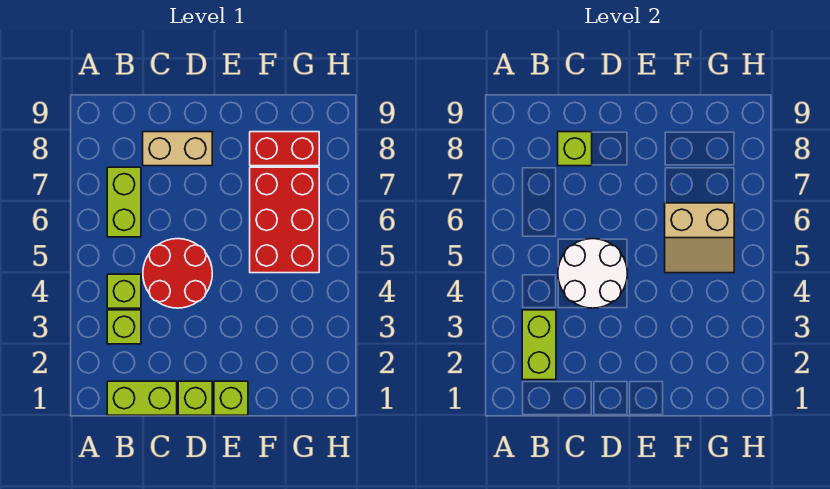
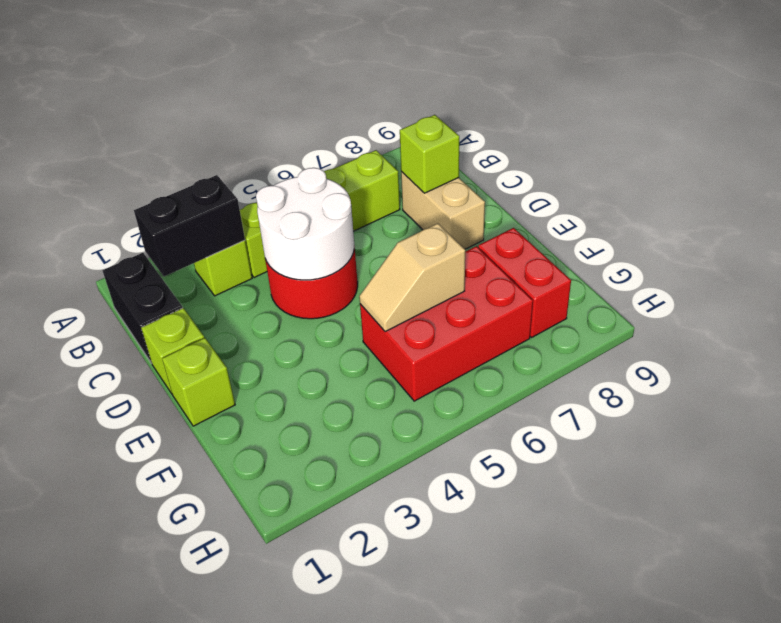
lime brick B1:C1 level 1 -> black brick B1:C1 level 1
lime brick B2:B3 level 2 -> black brick B2:B3 level 2
tan slope F5:G6 level 2 top 6 -> tan slope F5:F6 level 2 top 6

